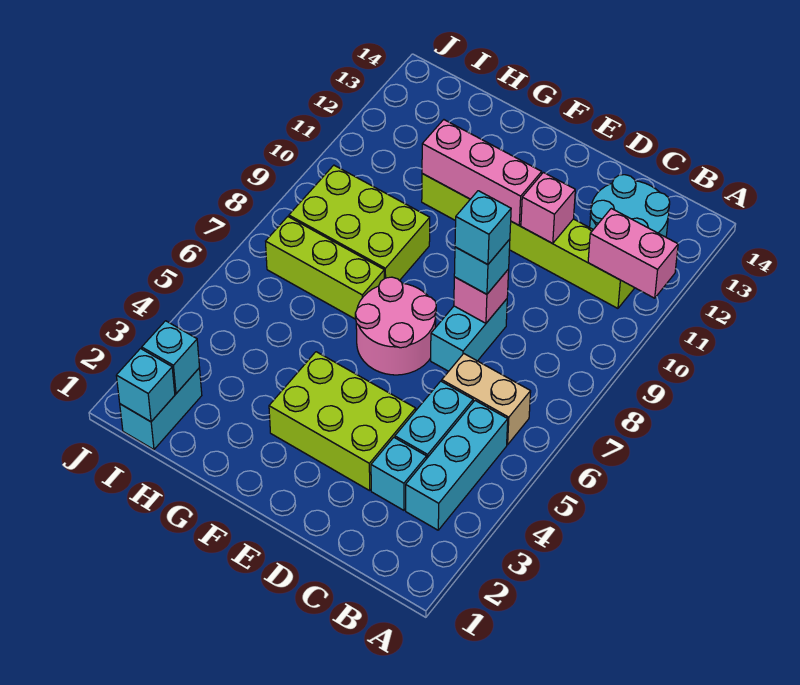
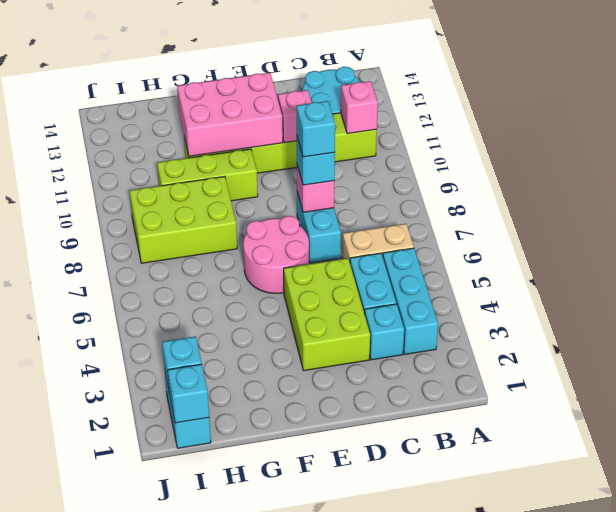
pink brick A11:B11 level 2 -> pink brick B11 level 2
lime brick D3:F4 level 1 -> lime brick D3:E5 level 1
pink brick E11:G11 level 2 -> pink brick E11:G12 level 2
lime brick G7:I7 level 1 -> lime brick F10:H10 level 1

